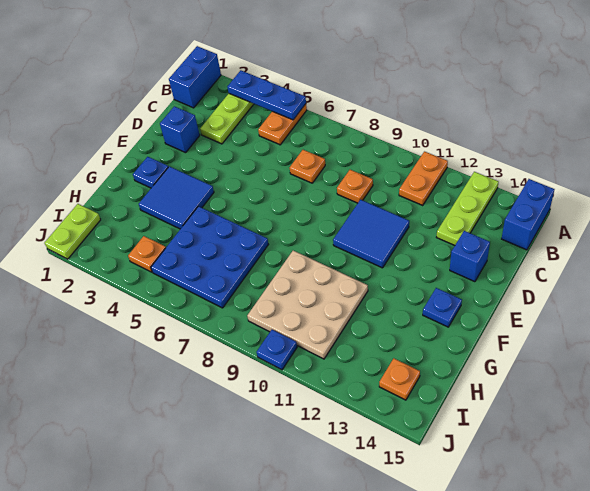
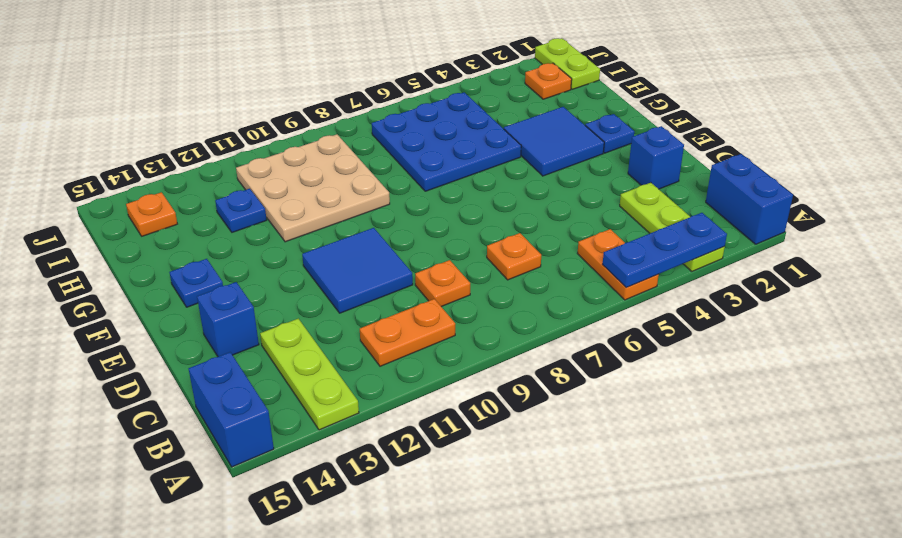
orange plate A11:B11 level 1 -> orange plate B10:B11 level 1
orange plate I4 level 1 -> orange plate I2 level 1
blue plate J10 level 1 -> blue plate H12 level 1

